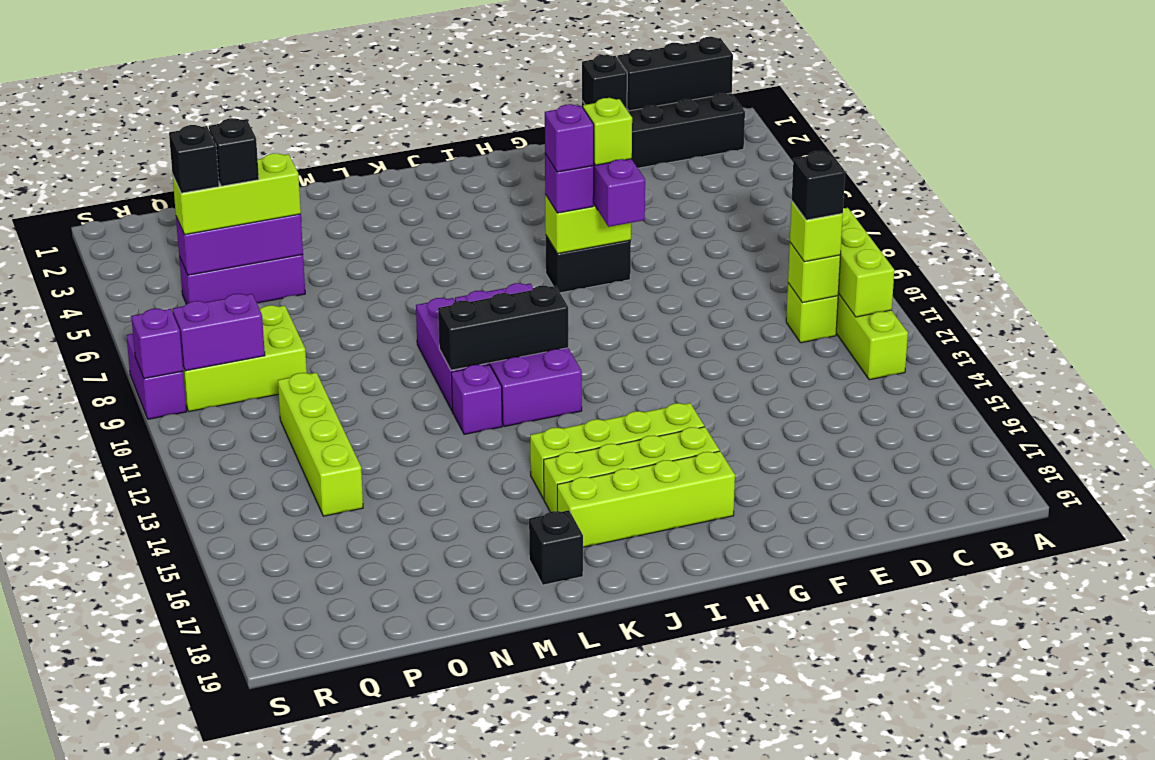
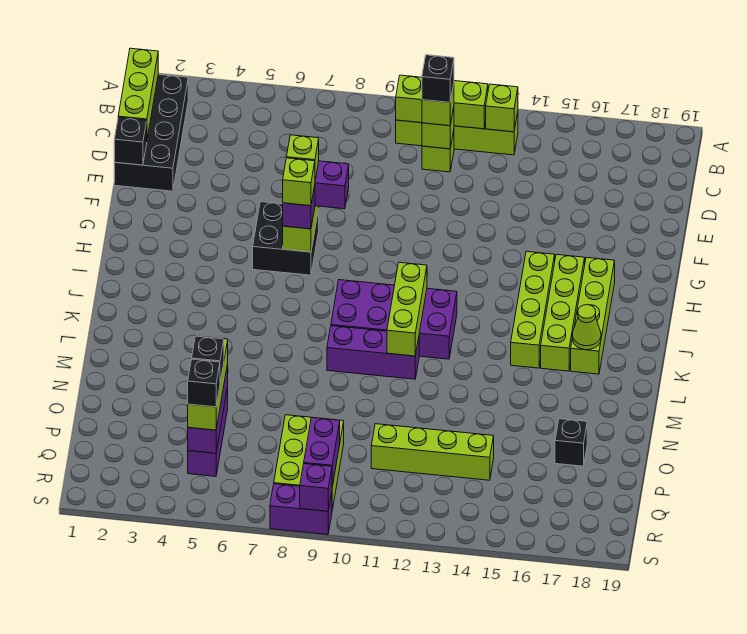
black brick B1:D1 level 2 -> lime brick B1:D1 level 2
none -> lime brick B13 level 2
black brick G7:H7 level 1 -> black brick G6:H7 level 1
purple brick H7 level 4 -> lime brick H7 level 4
black brick J11:L11 level 2 -> lime brick J11:L11 level 2
none -> lime cone K17 level 2
purple brick L12 level 1 -> none
black brick L18 level 1 -> black brick O17 level 1

